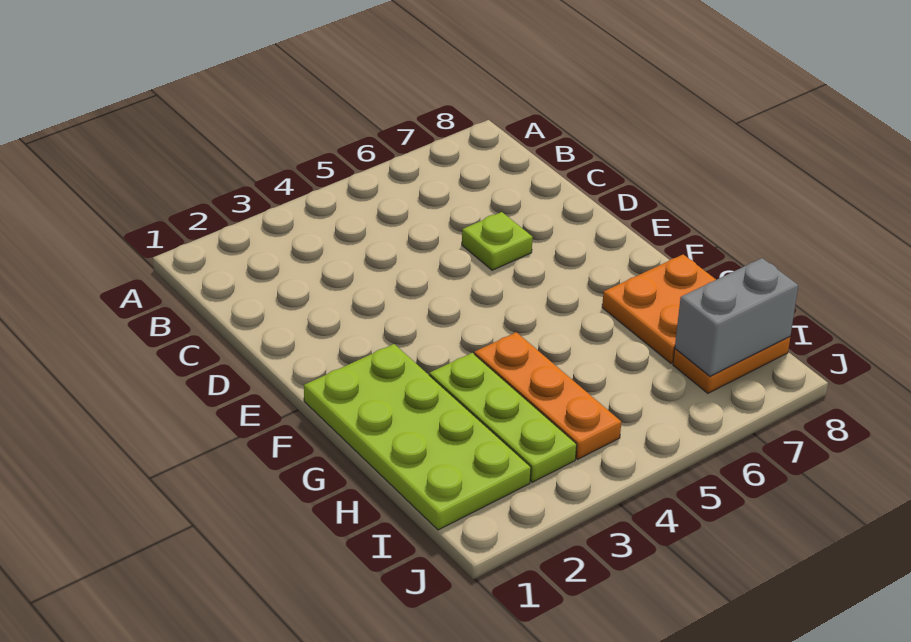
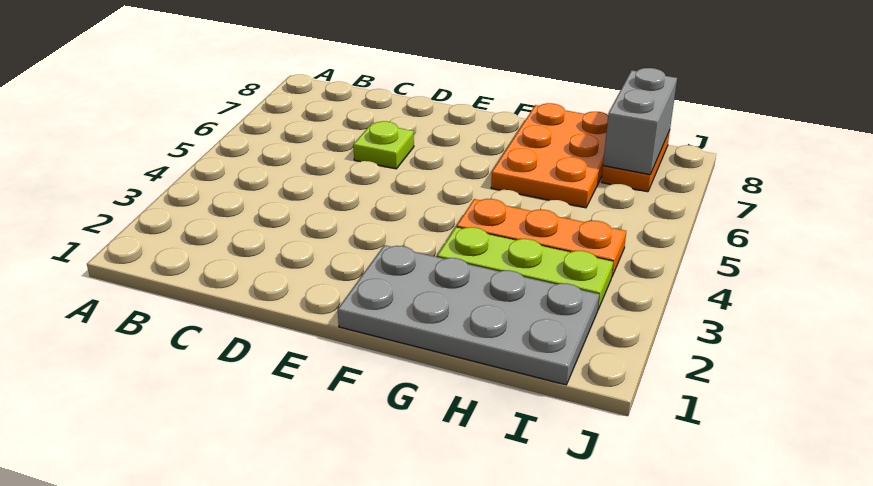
lime plate F1:I2 level 1 -> grey plate F1:I2 level 1
orange plate G7:H8 level 1 -> orange plate G6:H8 level 1

